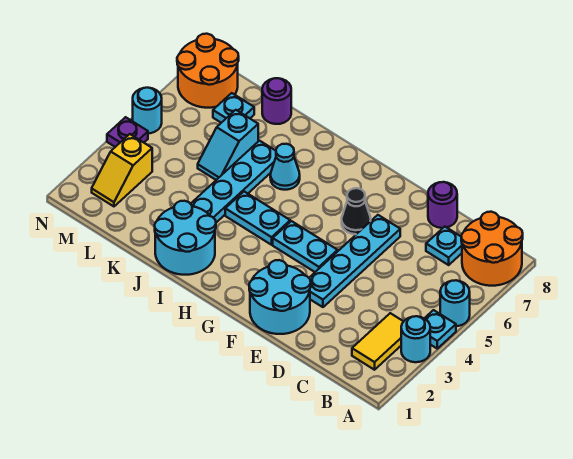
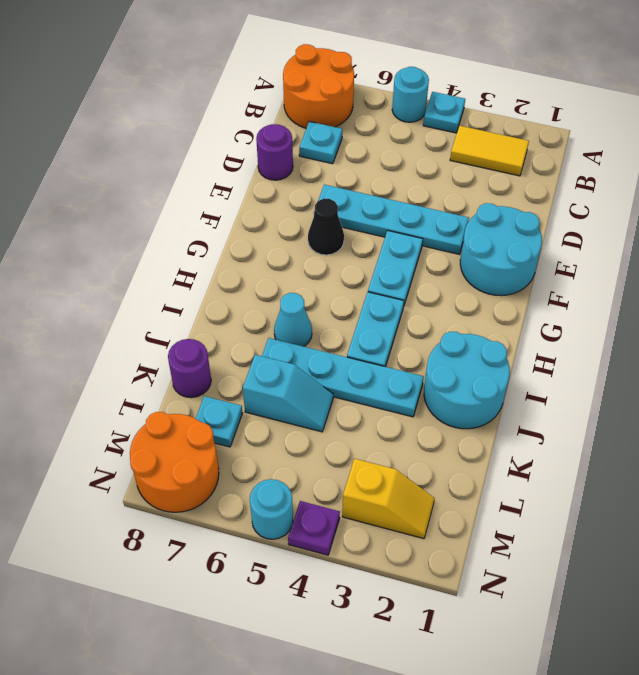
cyan round brick A3 level 1 -> none

